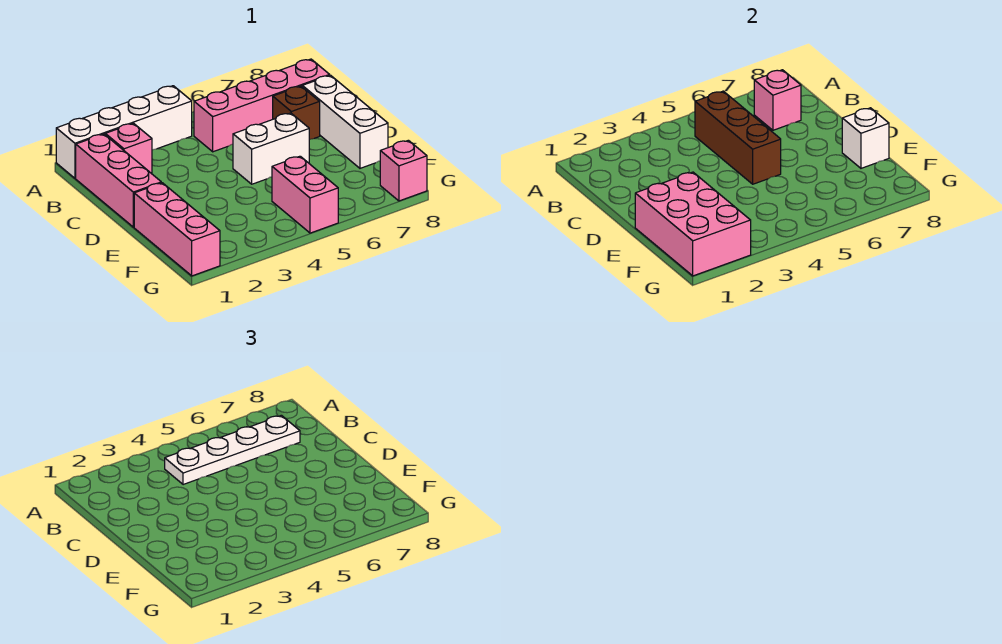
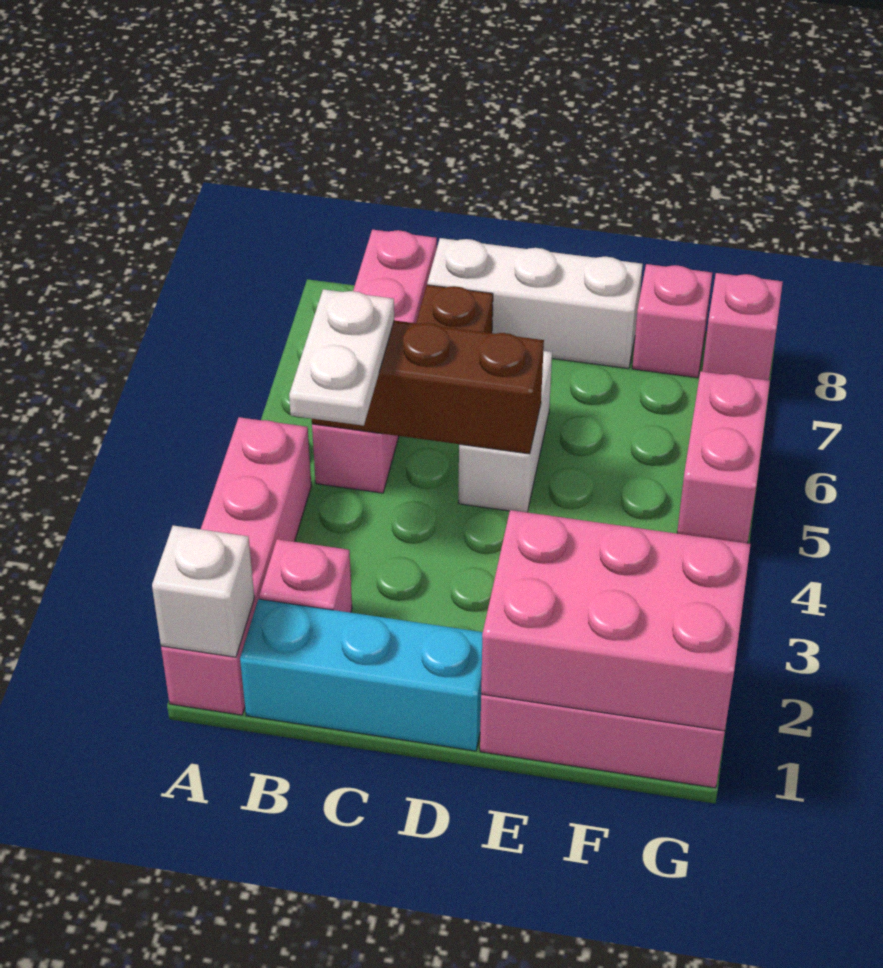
white brick A1:A4 level 1 -> pink brick A1:A4 level 1
pink brick B1:D1 level 1 -> cyan brick B1:D1 level 1
white plate B4:B7 level 3 -> white plate B4:B5 level 3
pink brick B7 level 2 -> pink brick F8 level 1
white brick E8 level 2 -> white brick A1 level 2
pink brick F5:G5 level 1 -> pink brick G5:G6 level 1

